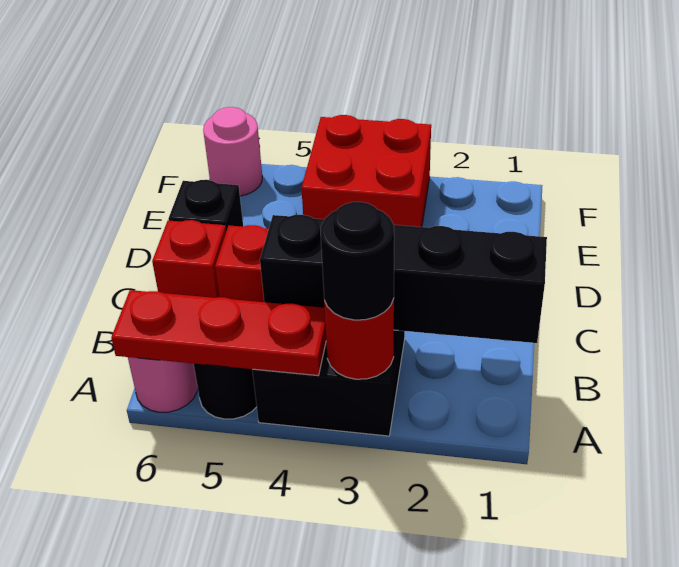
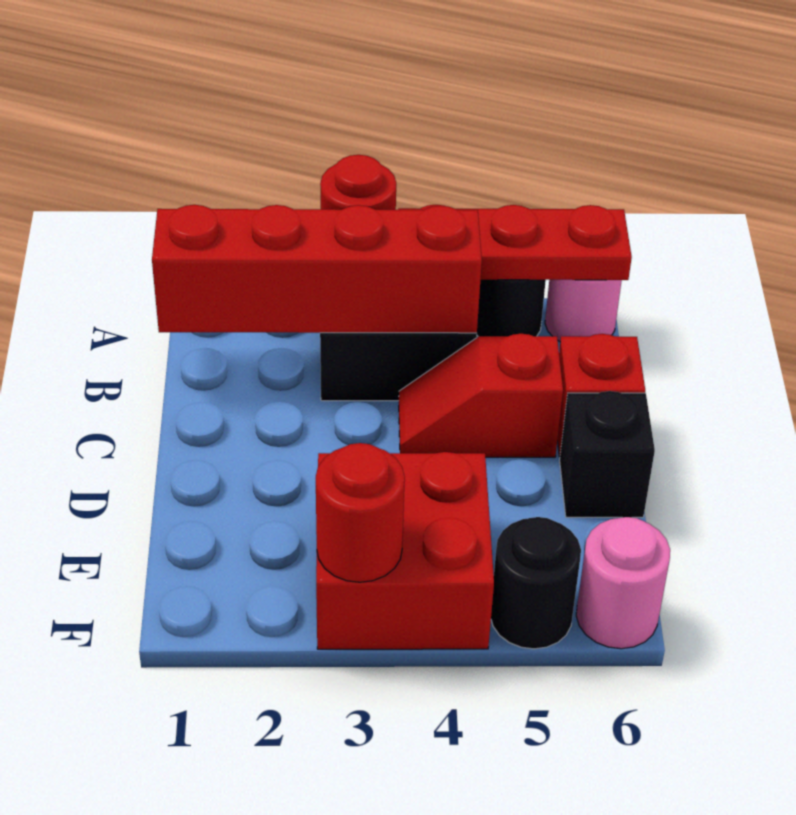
black round brick A3 level 3 -> black round brick F5 level 1
black brick B1:B4 level 2 -> red brick B1:B4 level 2
none -> red round brick F3 level 2

